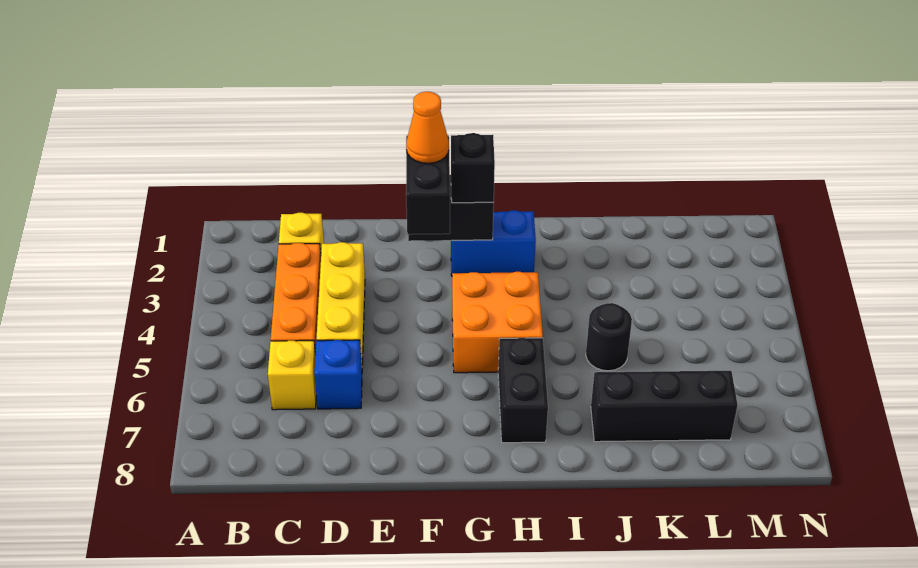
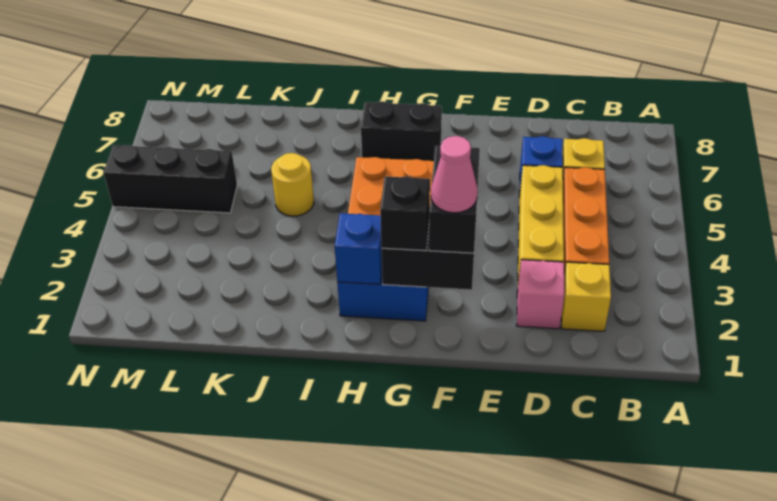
none -> pink brick D2 level 1
orange cone F2 level 4 -> pink cone F2 level 4
none -> blue brick H2 level 2
black brick H6:H7 level 1 -> black brick G7:H7 level 1
black round brick J5 level 1 -> yellow round brick J5 level 1
black brick J7:L7 level 1 -> black brick L5:N5 level 1

